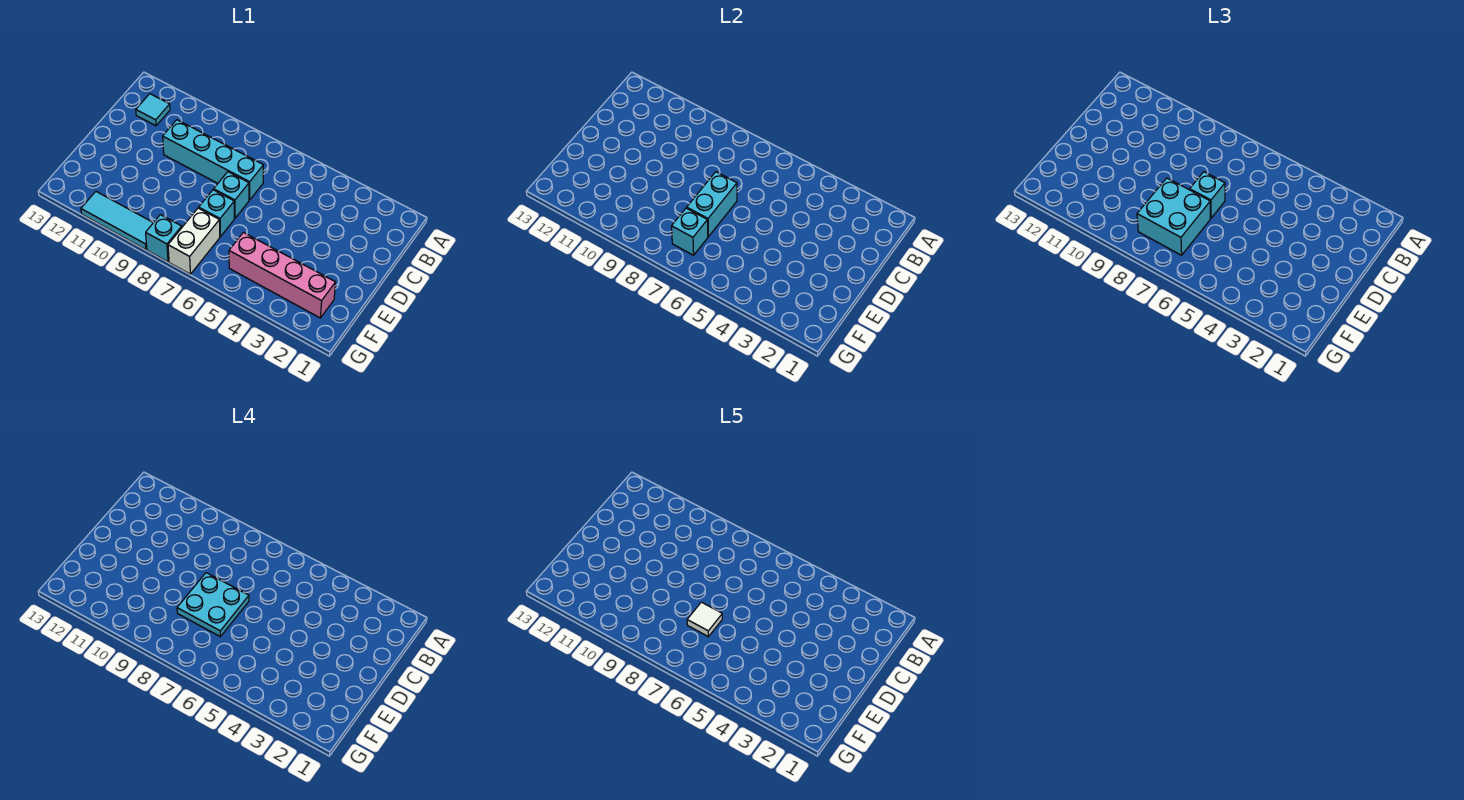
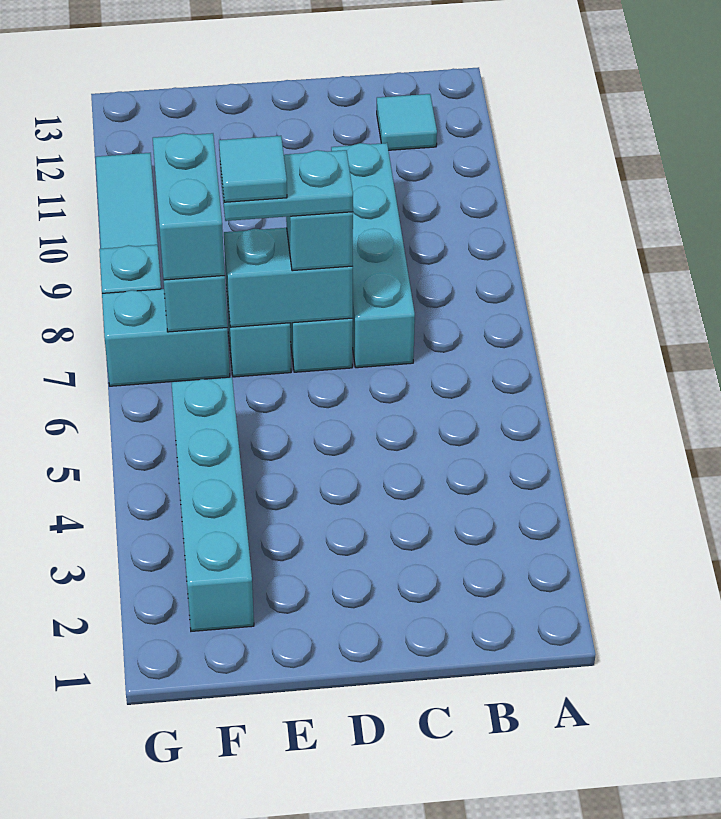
cyan plate D7:E8 level 4 -> cyan plate D7:E7 level 4
cyan brick E7:F8 level 3 -> cyan brick F7:F8 level 3
white tile E7 level 5 -> cyan tile E7 level 5
pink brick F2:F5 level 1 -> cyan brick F2:F5 level 1
white brick F7:G7 level 1 -> cyan brick F7:G7 level 1

